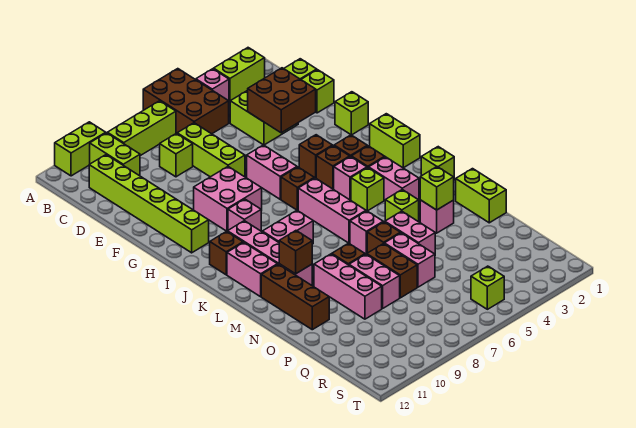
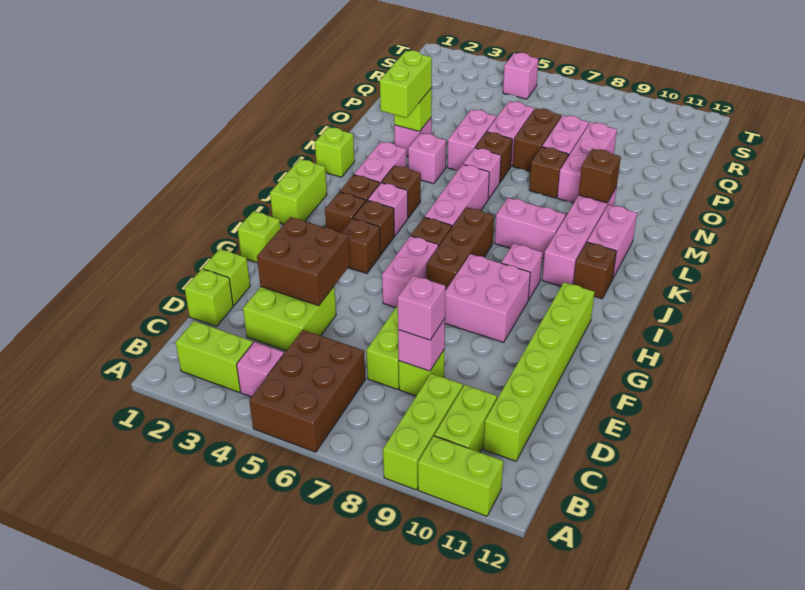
lime brick B7:B9 level 1 -> lime brick A9:C9 level 1
none -> pink brick D8 level 2
none -> pink brick D8 level 3
lime brick K4 level 1 -> brown brick K4 level 1
lime brick M4 level 1 -> pink brick M4 level 1
brown brick M11:O11 level 1 -> brown brick H7:J7 level 1
lime brick N1:O1 level 1 -> lime brick M3:N3 level 3
lime brick S5 level 1 -> pink brick S5 level 1

